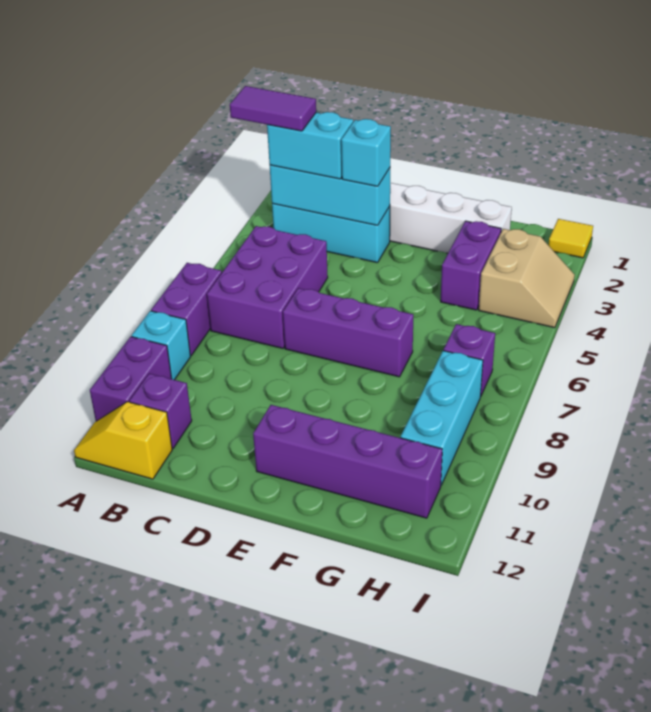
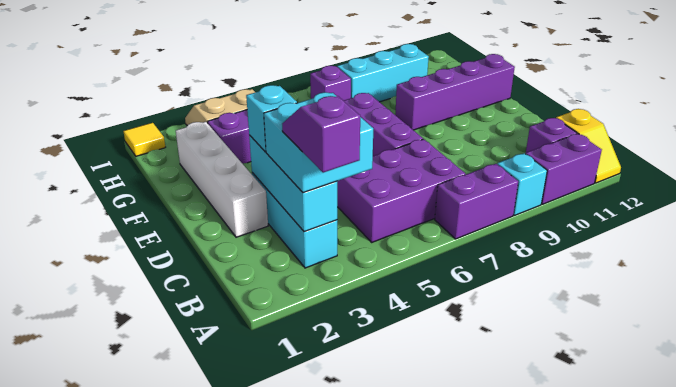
purple tile A3:B3 level 4 -> purple slope A3:B3 level 4 top A
cyan brick B3:C3 level 3 -> cyan brick B3:C4 level 3
purple brick E11:H11 level 1 -> purple brick F9:F12 level 1

